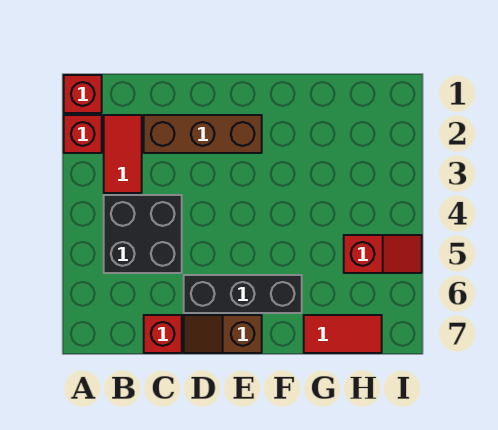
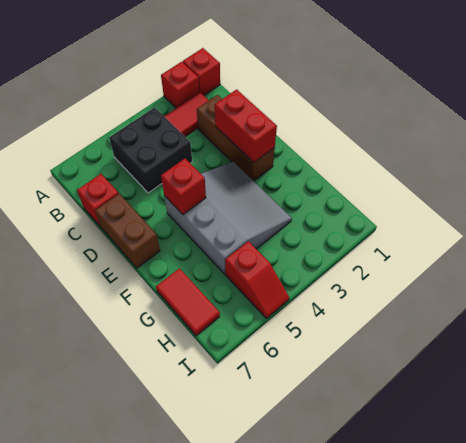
none -> red brick D2:E2 level 2
black brick D6:F6 level 1 -> none
brown slope D7:E7 level 1 top E -> brown brick D7:E7 level 1
none -> grey slope E3:G5 level 1 top 5
none -> red brick E5 level 2

